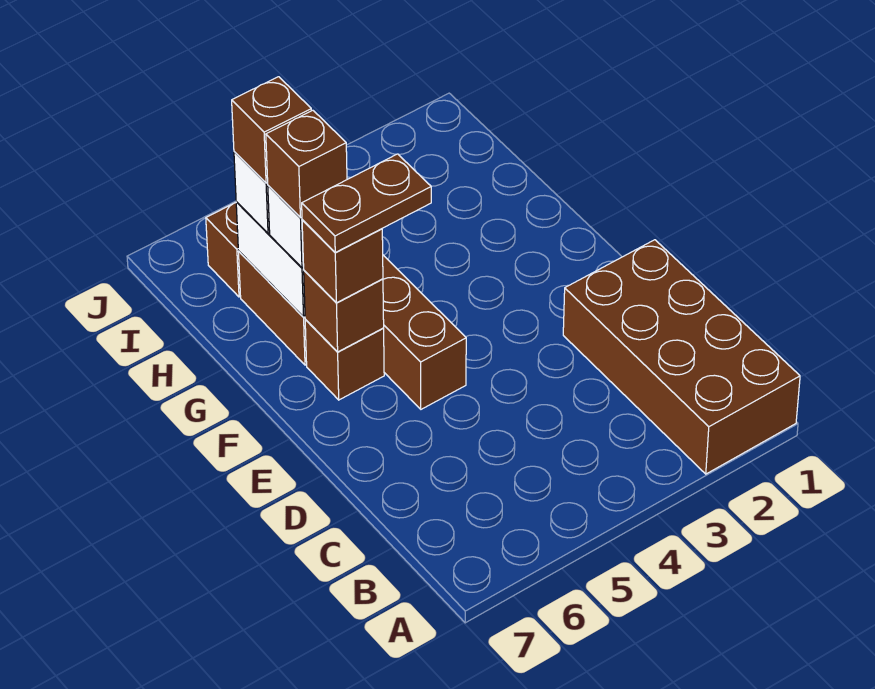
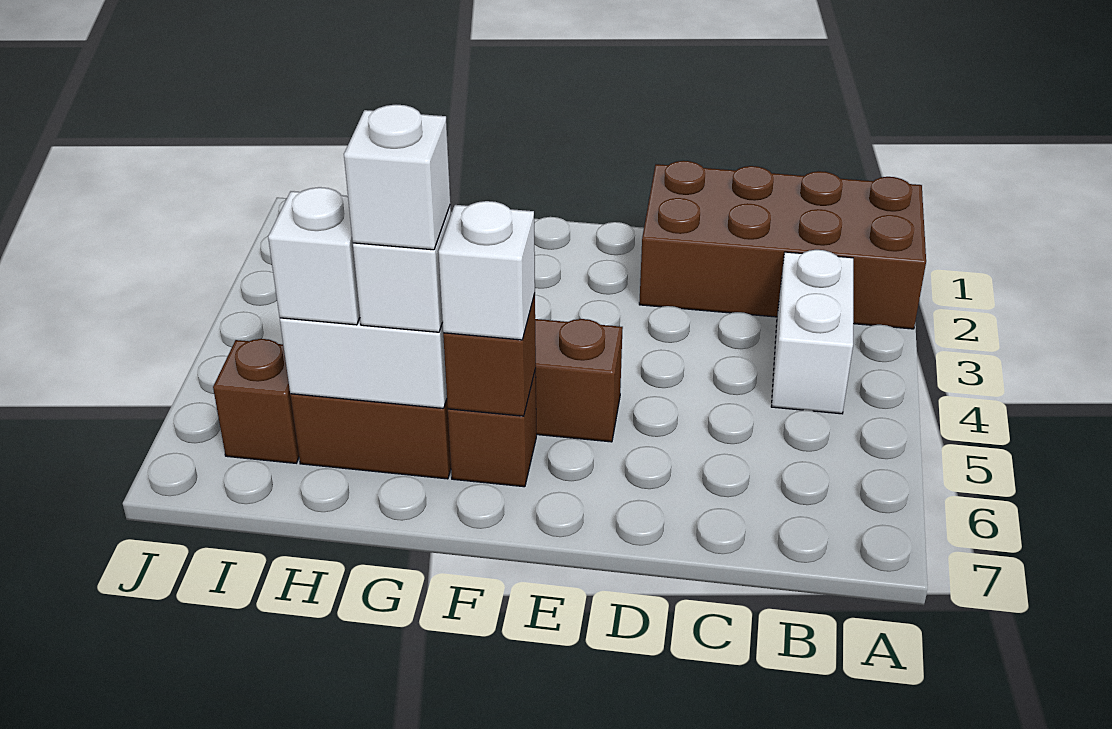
none -> white brick B3:B4 level 1
brown plate F5:F6 level 4 -> none
brown brick F6 level 3 -> white brick F6 level 3
brown brick G6 level 4 -> white brick G6 level 4
brown brick H6 level 4 -> none

